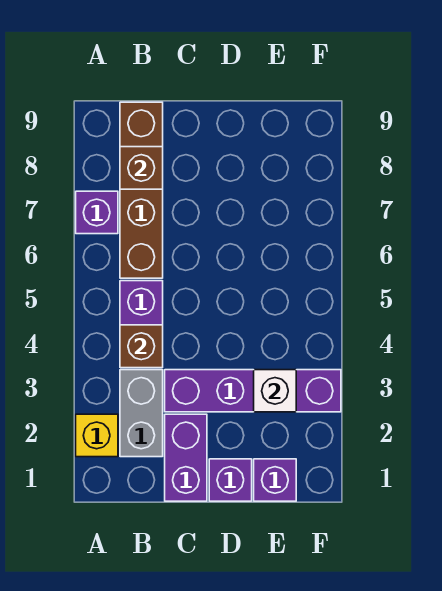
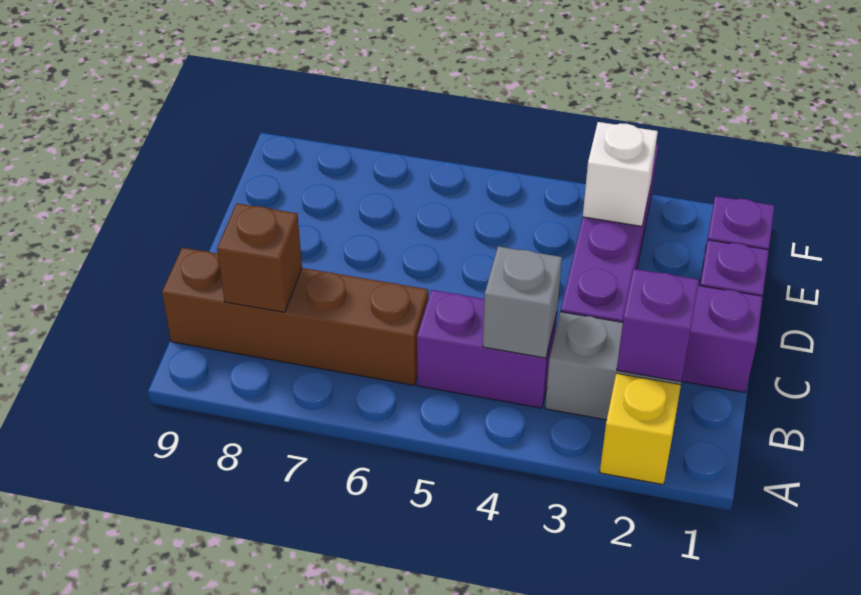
purple brick A7 level 1 -> purple brick B2 level 2
brown brick B4 level 2 -> grey brick B4 level 2

